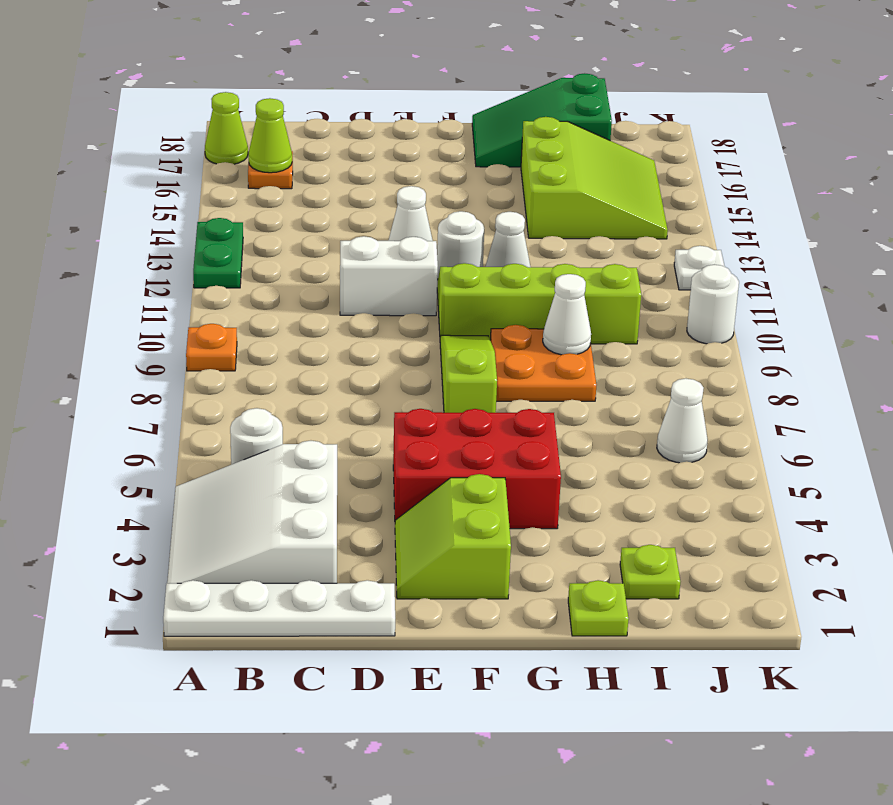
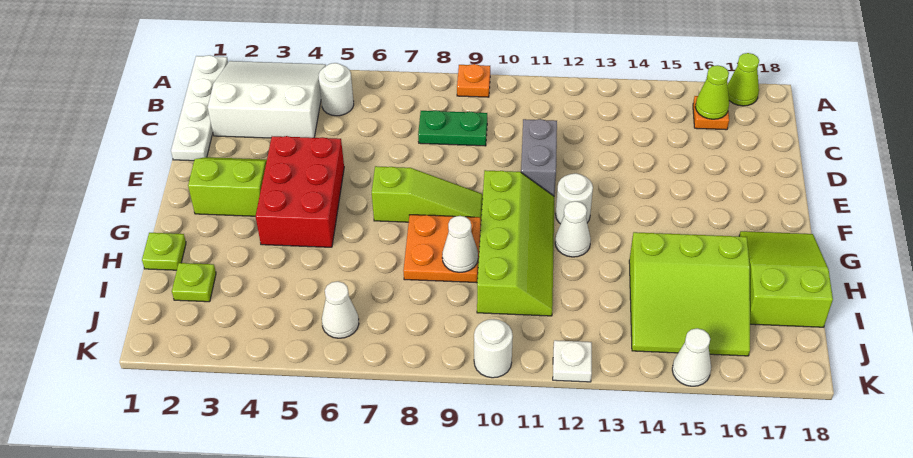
green plate A12:A13 level 1 -> green plate C8:C9 level 1
white brick D11:E11 level 1 -> grey brick D11:E11 level 1
white cone E13 level 1 -> white cone K15 level 1
green slope G17:I18 level 1 top I -> lime slope G17:I18 level 1 top I

